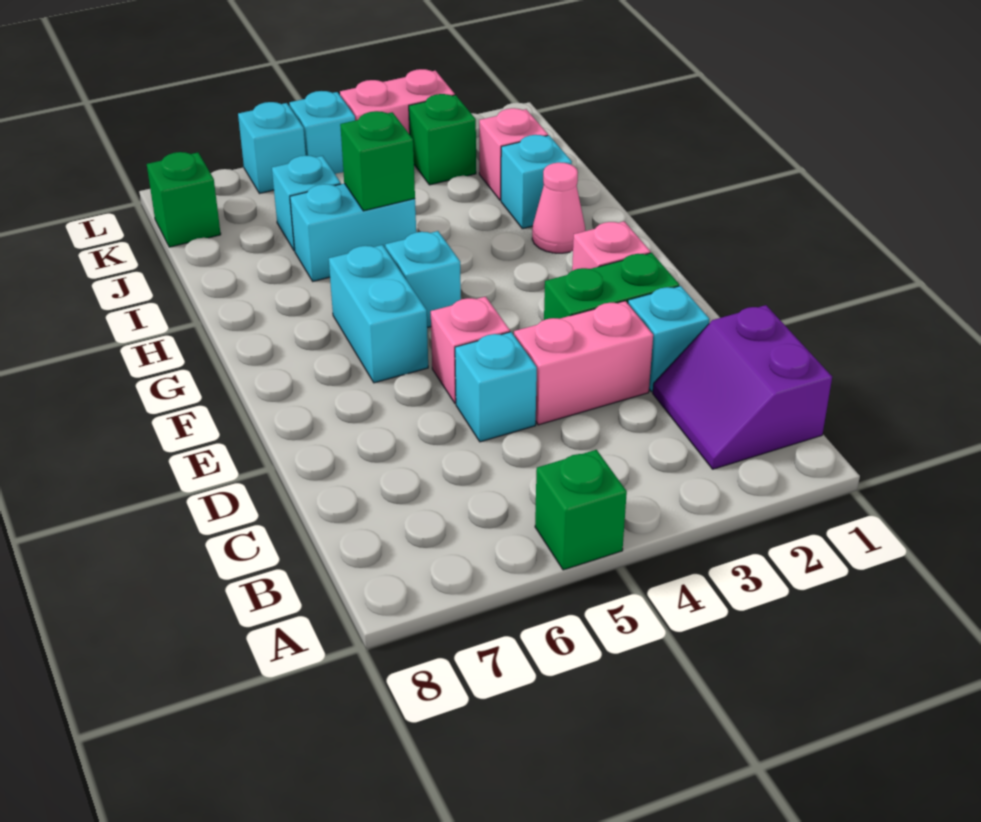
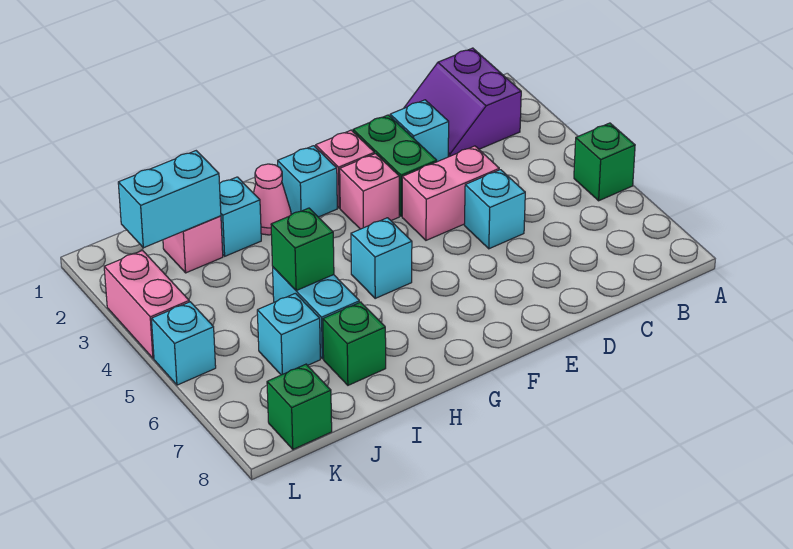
purple slope B1:C2 level 1 top 1 -> purple slope B1:C2 level 1 top B
pink brick D3:D4 level 1 -> pink brick D4:E4 level 1
pink brick E5 level 1 -> pink brick F3 level 1
cyan brick F6:G6 level 1 -> cyan brick J2:K2 level 2
green brick K3 level 1 -> green brick I7 level 1
cyan brick L6 level 1 -> cyan brick G2 level 1

